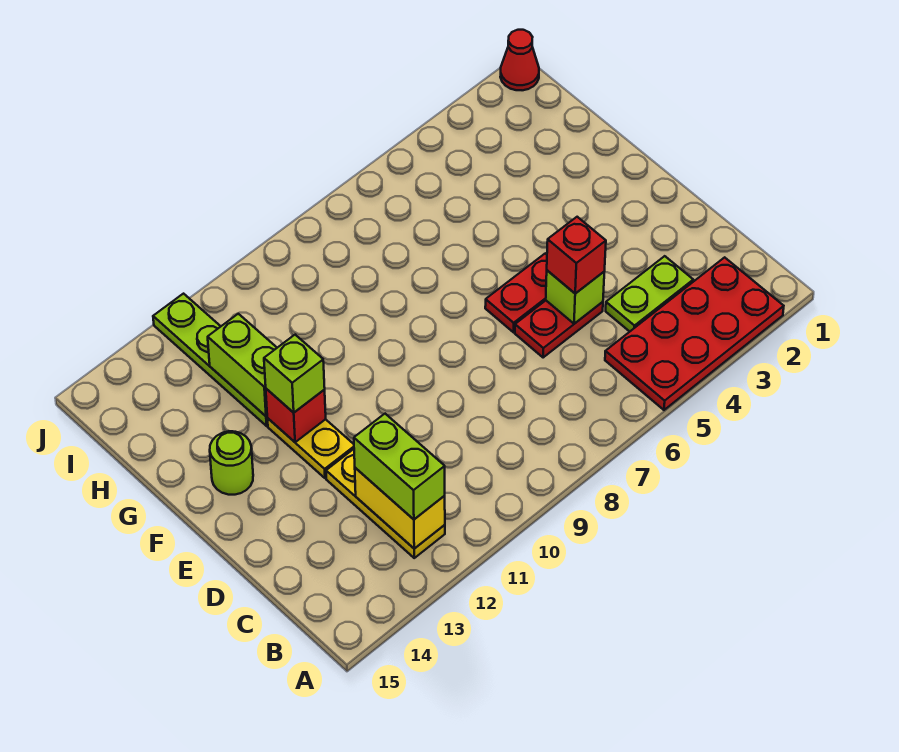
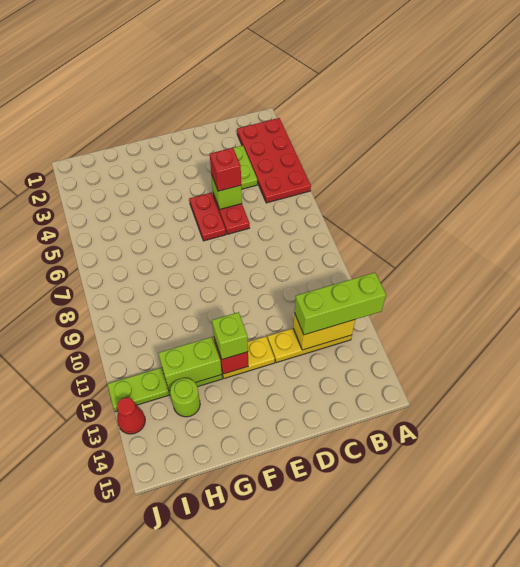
lime brick B12:C12 level 3 -> lime brick A12:C12 level 3
lime round brick F14 level 1 -> lime round brick H13 level 1
red cone J1 level 1 -> red cone J13 level 1

